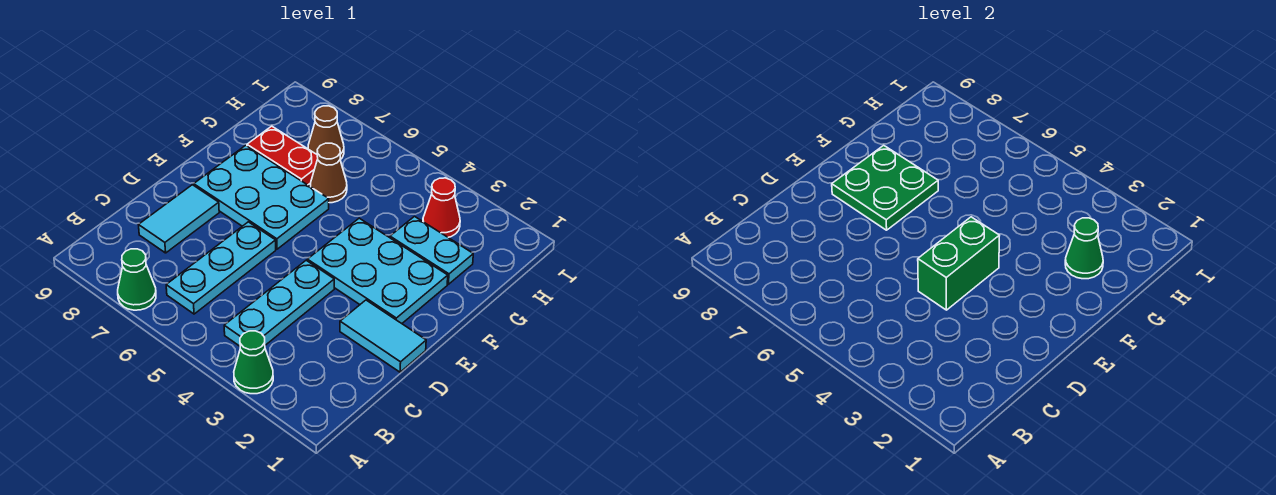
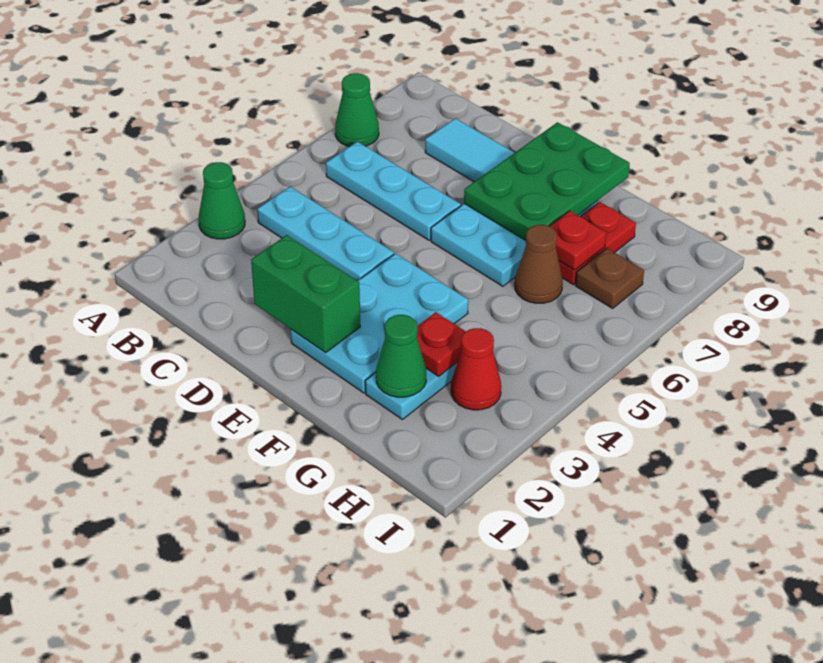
cyan tile D1:D2 level 1 -> none
green brick D4:E4 level 2 -> green brick D2:E2 level 2
green plate E7:F8 level 2 -> green plate E7:F9 level 2
none -> red plate G3 level 2
none -> red plate G7 level 2
brown cone H7 level 1 -> brown plate H7 level 1

